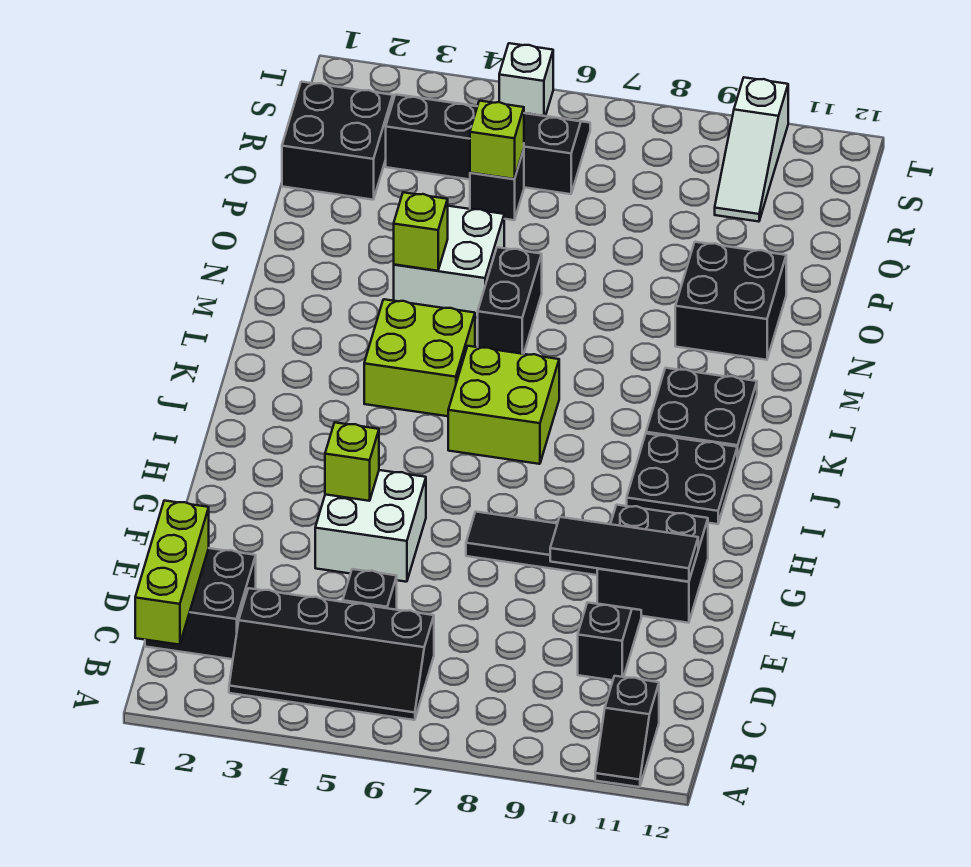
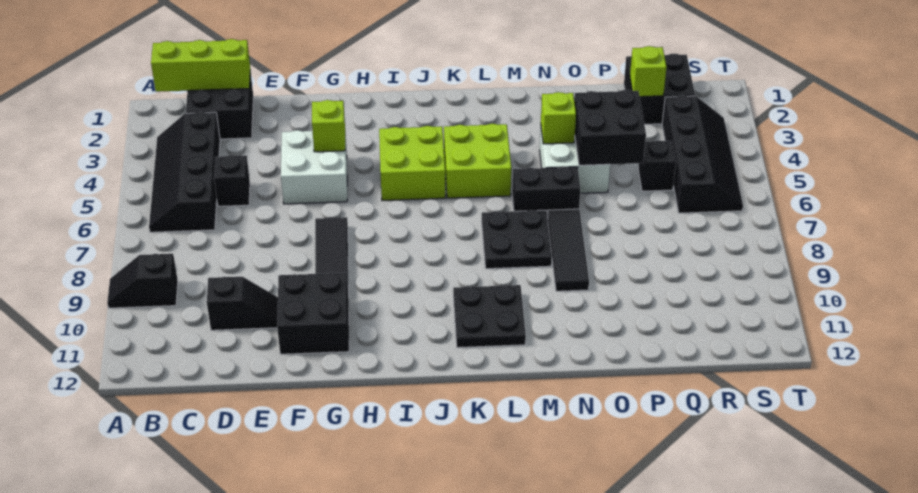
black slope A11:B11 level 1 top B -> black slope A9:B9 level 1 top B
black tile F9:F11 level 2 -> black tile N7:N9 level 1
black plate I10:J11 level 1 -> black plate L7:M8 level 1
lime brick J6:K7 level 1 -> lime brick I4:J5 level 1
black brick N10:O11 level 1 -> black brick O4:P5 level 2
lime brick Q5 level 2 -> lime brick Q2 level 2
white slope R10:T10 level 1 top T -> none
white brick T5 level 1 -> none

